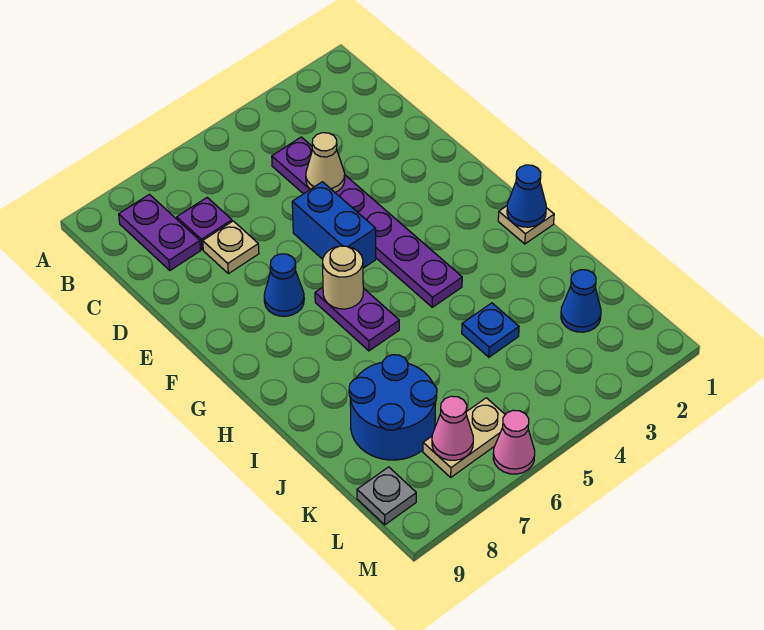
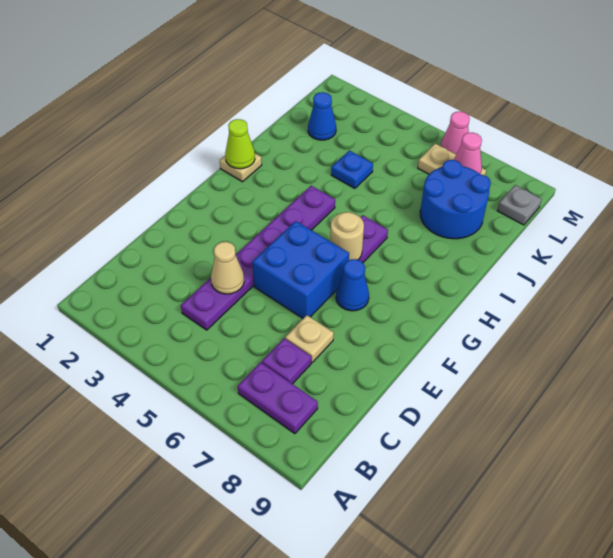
purple plate B8:C8 level 1 -> purple plate B7:B8 level 1
blue brick E5:F5 level 1 -> blue brick E5:F6 level 1
blue cone H1 level 2 -> lime cone H1 level 2

